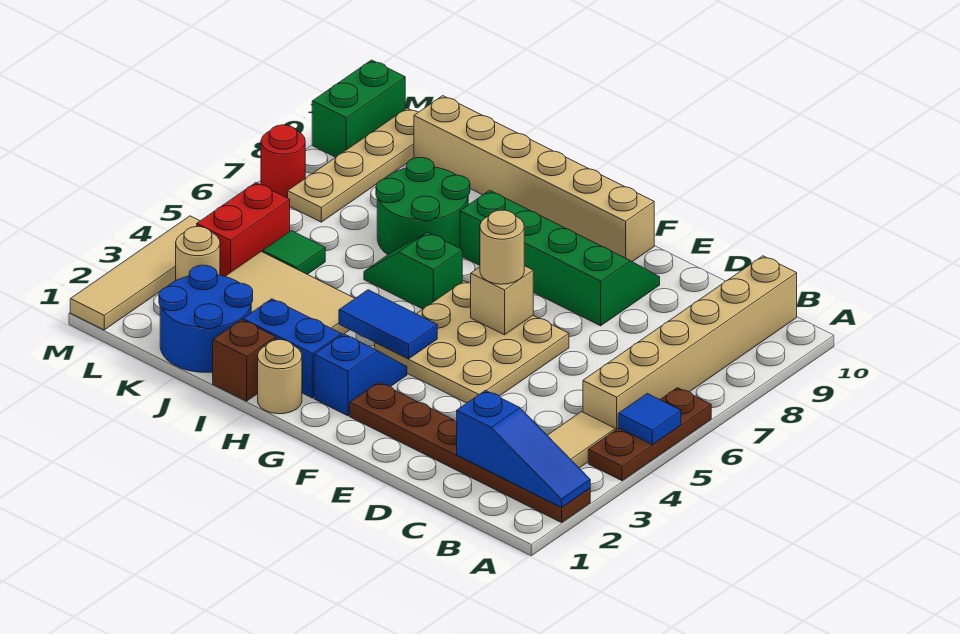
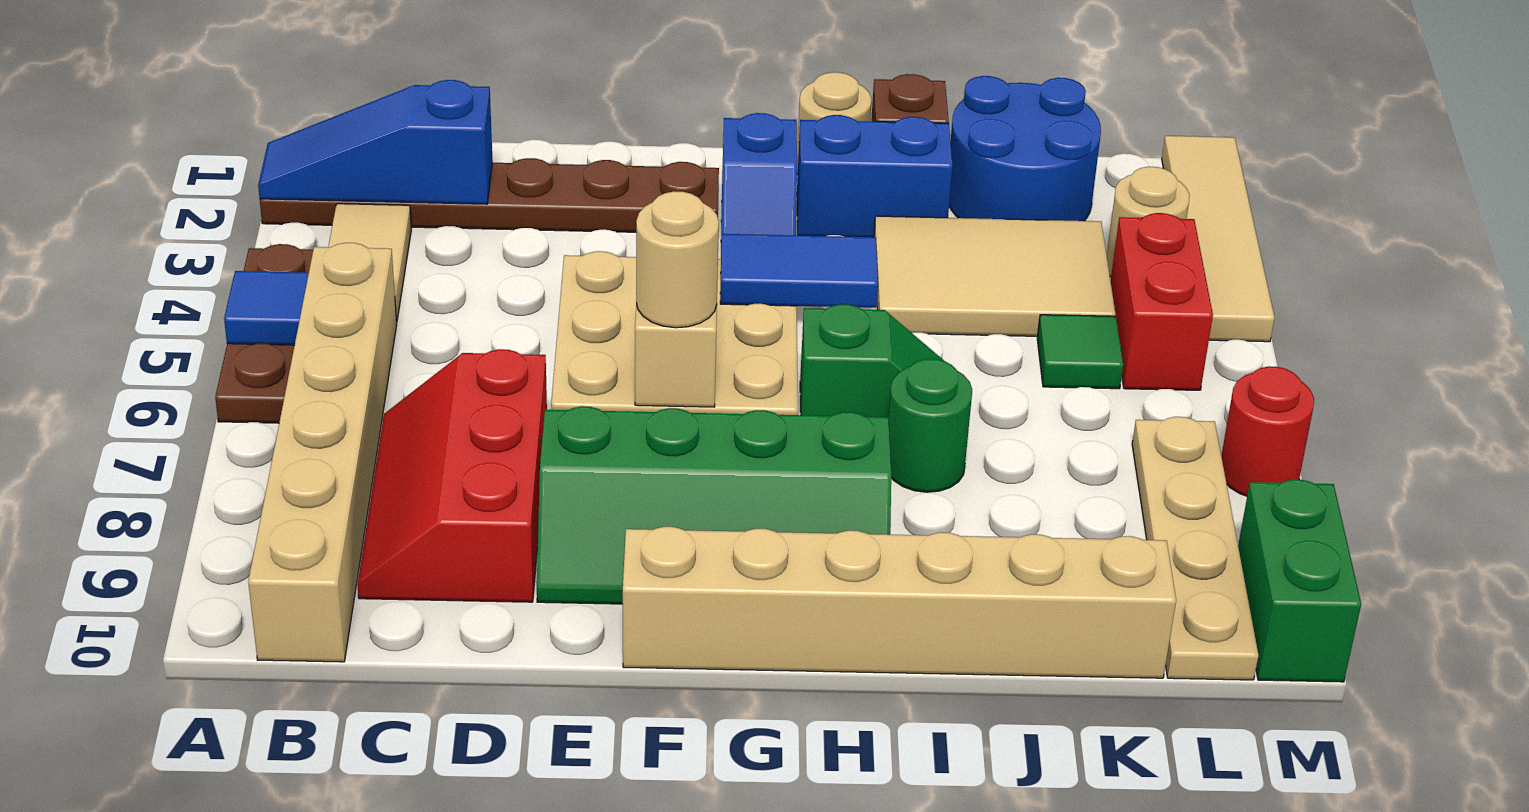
none -> red slope C7:D9 level 1 top D
green round brick I7:J8 level 1 -> green round brick I7 level 1

